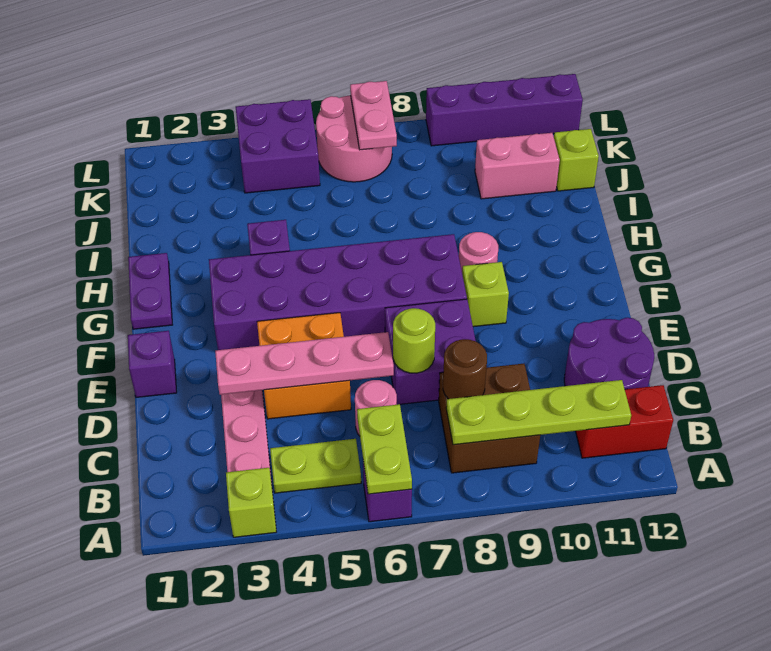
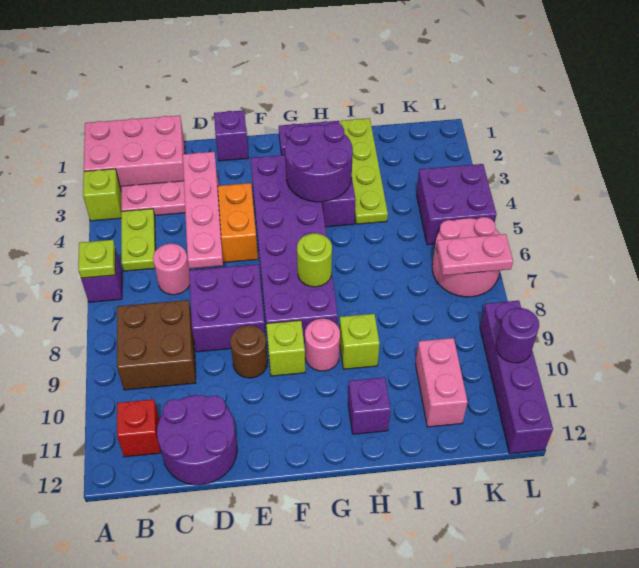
none -> pink brick A1:C2 level 1
lime plate A6:B6 level 2 -> lime plate A6 level 2
lime plate B8:B11 level 2 -> lime plate I1:I4 level 1
red brick B11:B12 level 1 -> red brick B11 level 1
brown round brick C8 level 2 -> brown round brick E9 level 1
lime round brick D7 level 2 -> lime round brick G7 level 2
none -> purple round brick G3:H4 level 2
none -> purple brick H11 level 1
lime brick J12 level 1 -> lime brick H9 level 1
none -> purple round brick L10 level 2

